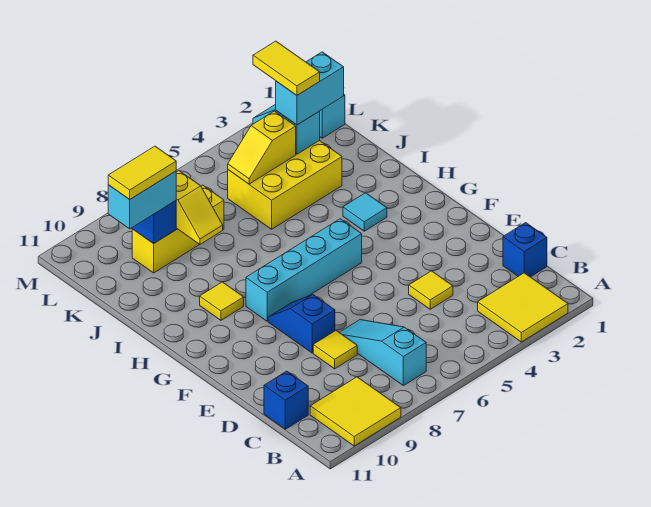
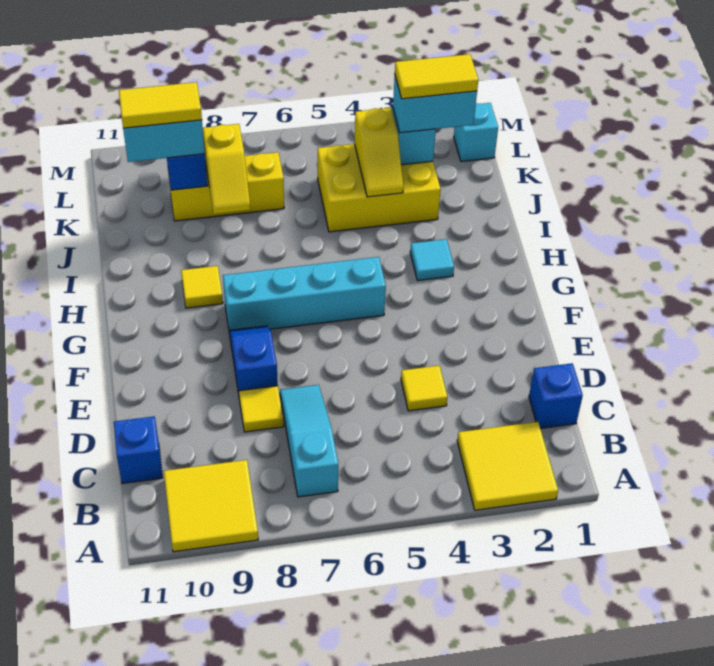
yellow tile K3:L3 level 4 -> yellow tile K2:K3 level 4
yellow slope K4:K5 level 2 top 4 -> yellow slope J4:K4 level 2 top K

